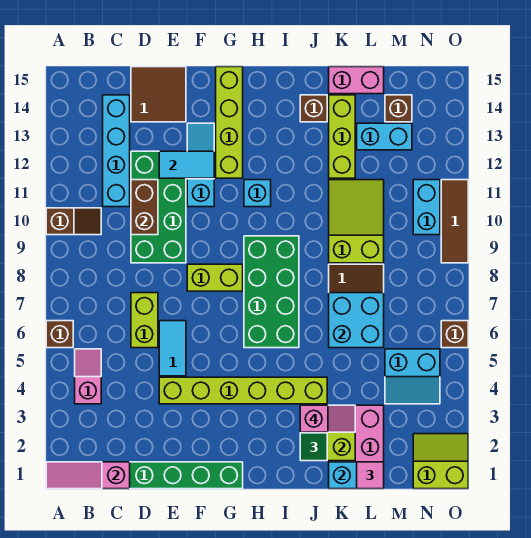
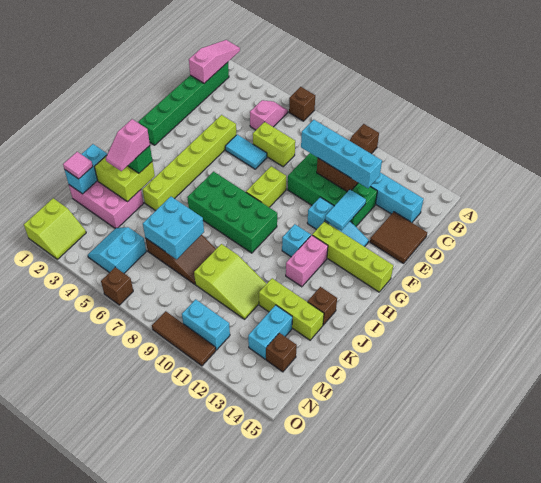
pink slope B4:B5 level 1 top 4 -> pink slope B5:C5 level 1 top C
none -> cyan brick D9:D12 level 3
pink brick K15:L15 level 1 -> pink brick H12:I12 level 1

